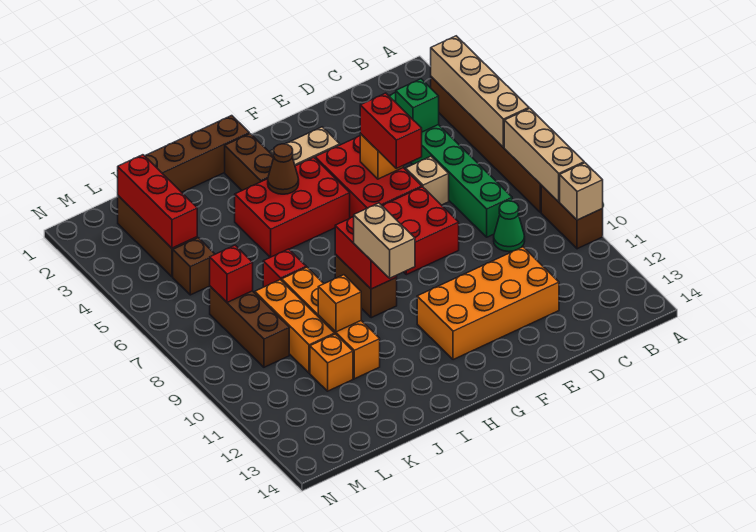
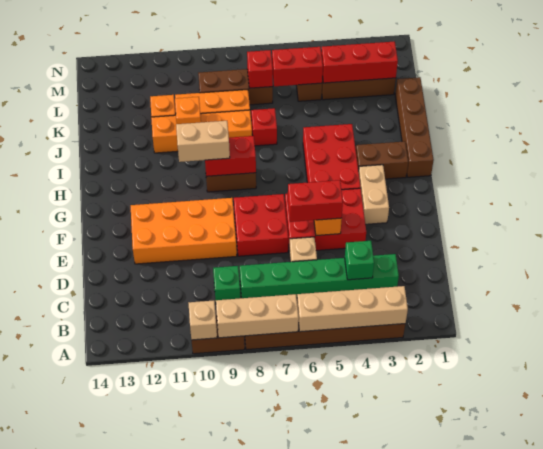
green cone C9 level 1 -> green brick C9 level 1
orange brick D11:G12 level 1 -> orange brick E9:F12 level 1
brown cone H4 level 2 -> none
none -> red brick L5:L6 level 2

